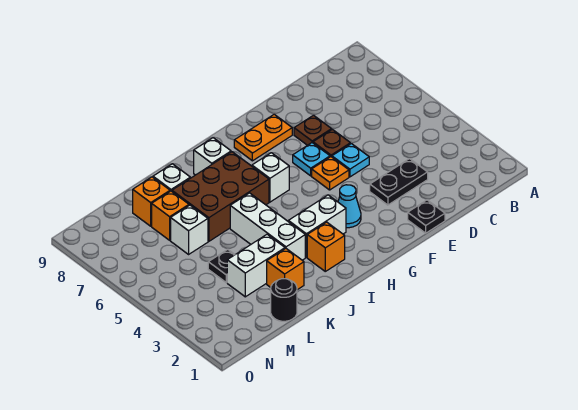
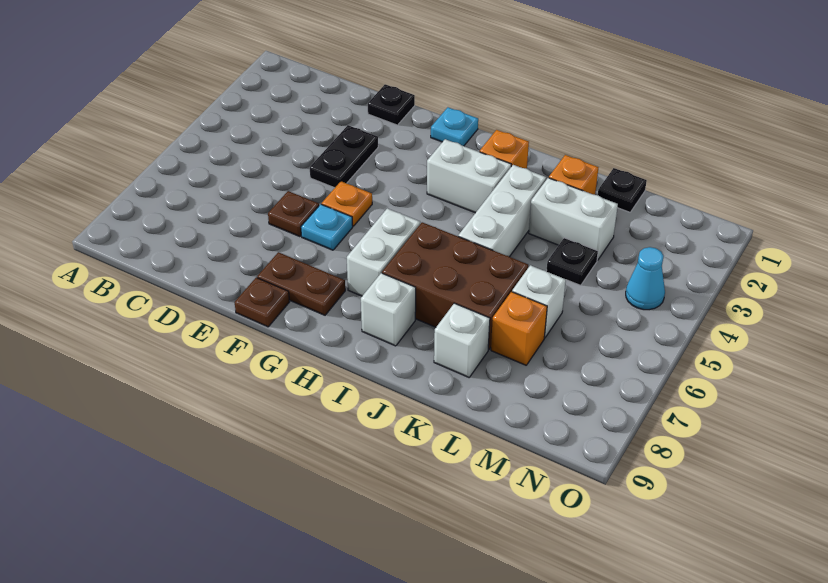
black plate D3:E3 level 1 -> black plate E3:E4 level 1
cyan plate E5 level 1 -> cyan plate G1 level 1
brown plate E7 level 1 -> brown plate F9 level 1
orange plate F8:G8 level 1 -> brown plate F8:G8 level 1
cyan cone G3 level 1 -> cyan cone N4 level 1
white brick H6 level 1 -> white brick H6:H7 level 1
black round brick L1 level 1 -> black plate L1 level 1
orange brick L8 level 1 -> none

